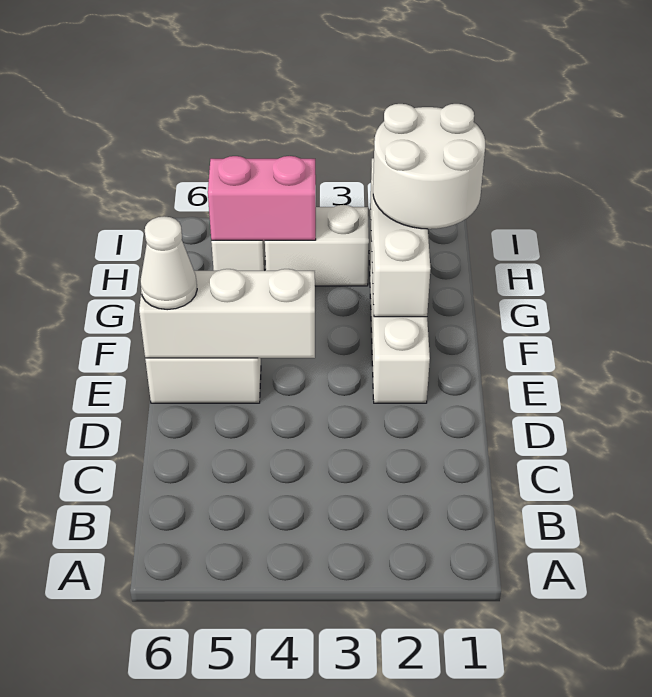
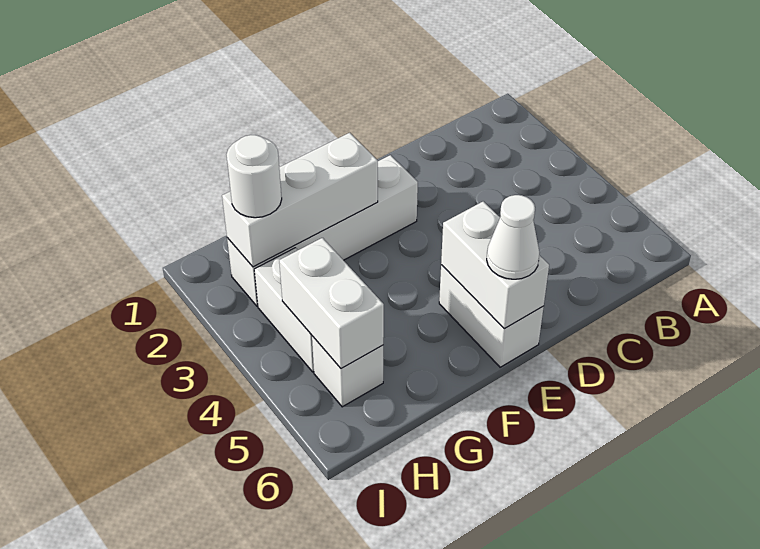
white brick E4:E6 level 2 -> white brick E5:E6 level 2
white round brick G1:H2 level 3 -> white round brick H2 level 3
pink brick H4:H5 level 2 -> white brick H4:H5 level 2

